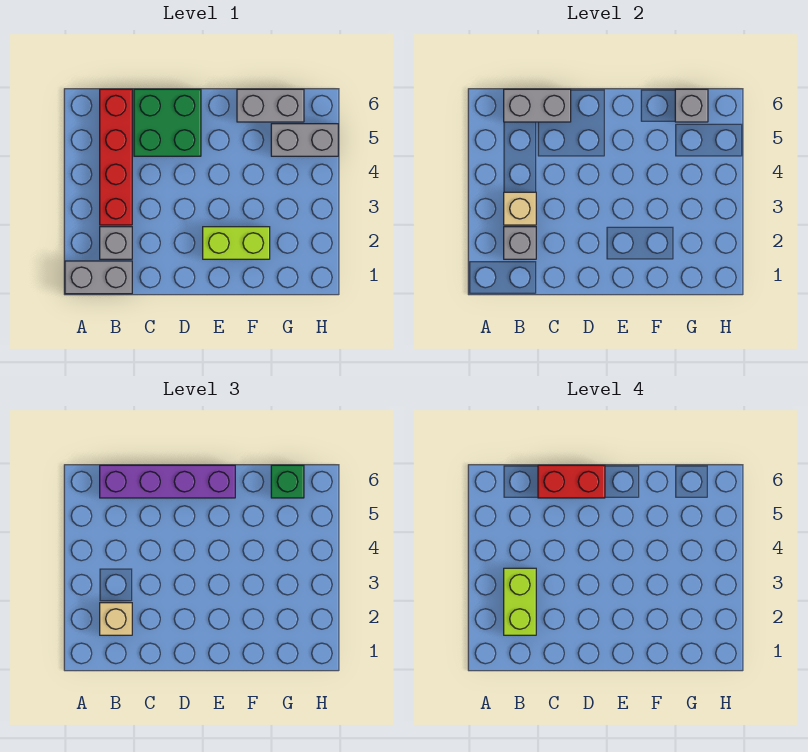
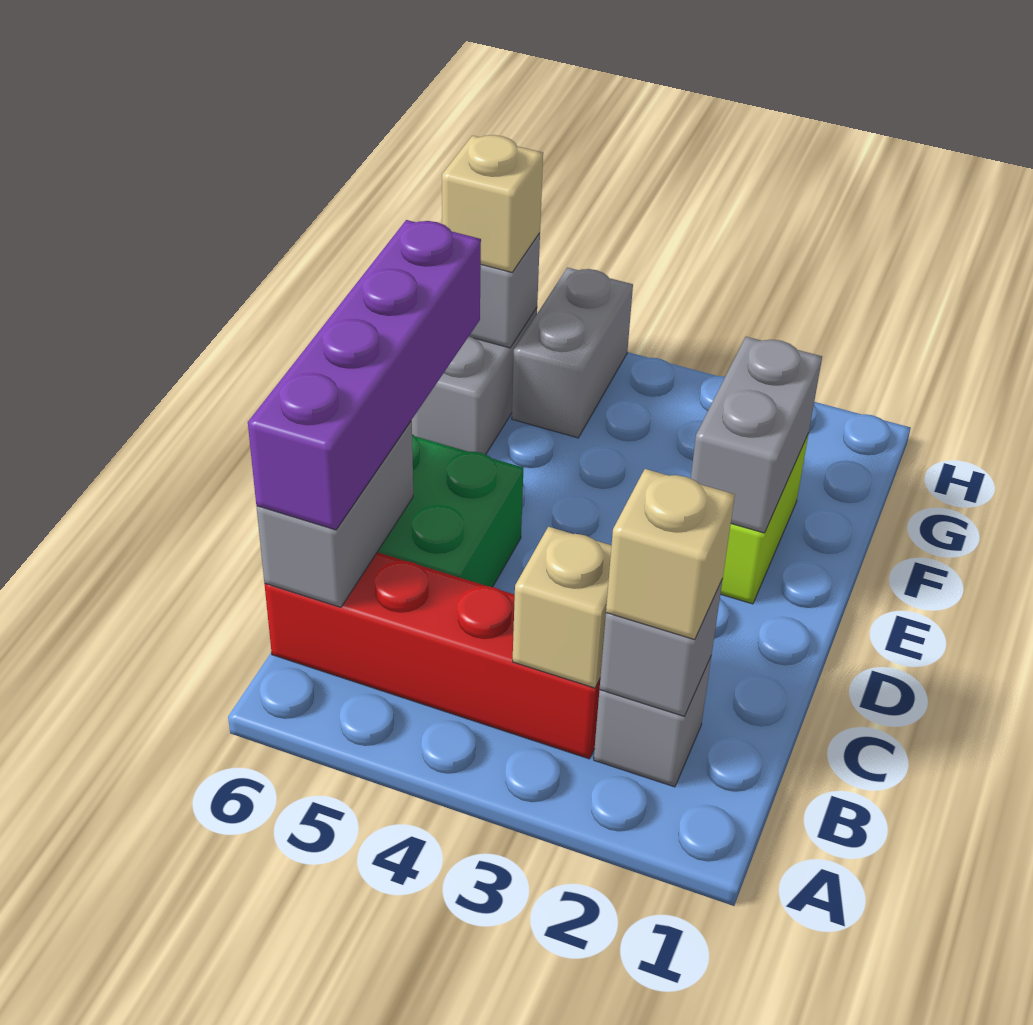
grey brick A1:B1 level 1 -> grey brick E2:F2 level 2
lime brick B2:B3 level 4 -> none
red brick C6:D6 level 4 -> none
green brick G6 level 3 -> tan brick G6 level 3

